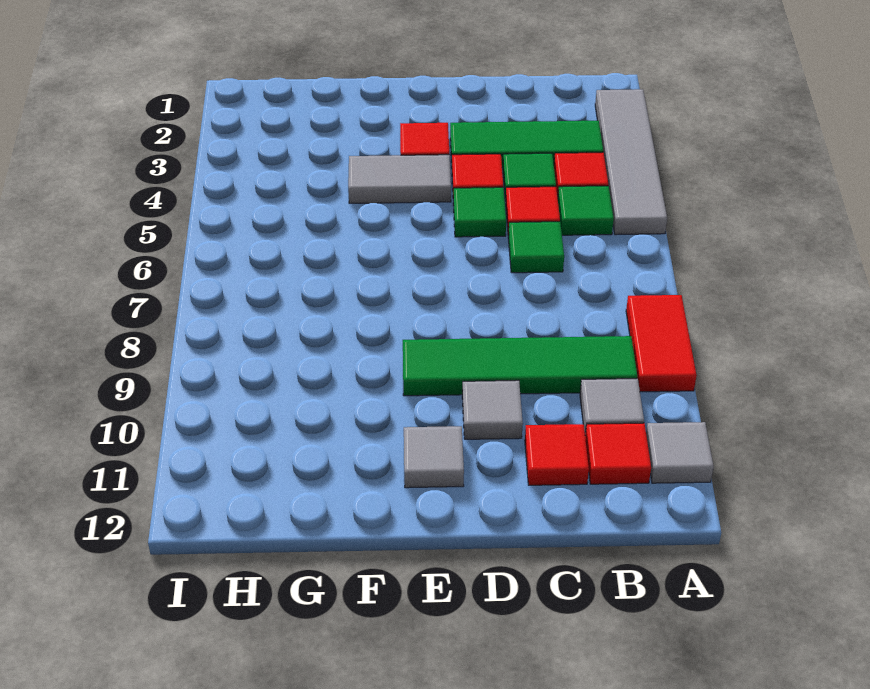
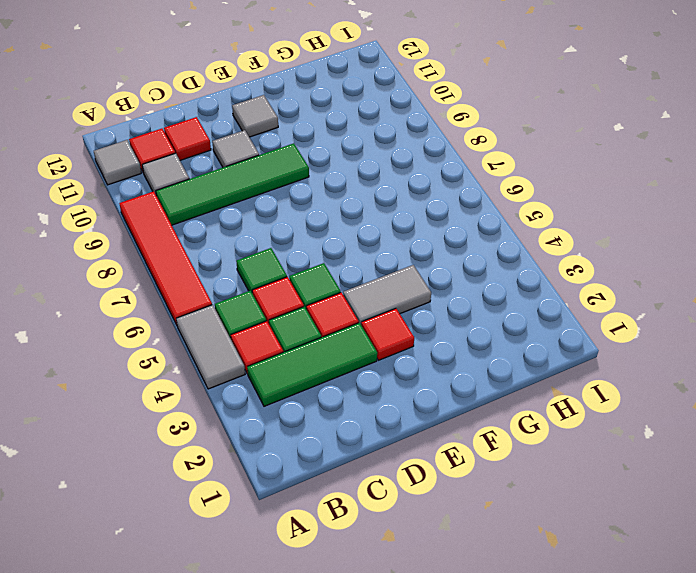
grey tile A2:A5 level 1 -> grey tile A4:A5 level 1
red tile A8:A9 level 1 -> red tile A6:A9 level 1

